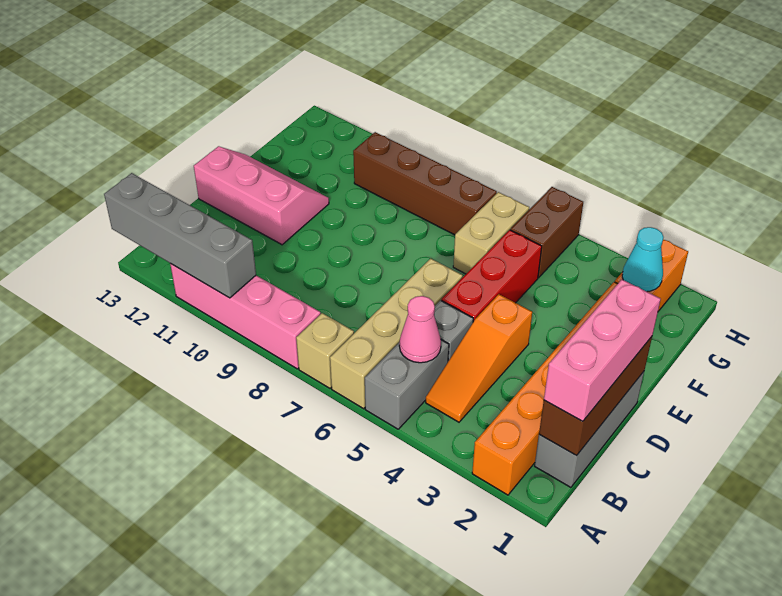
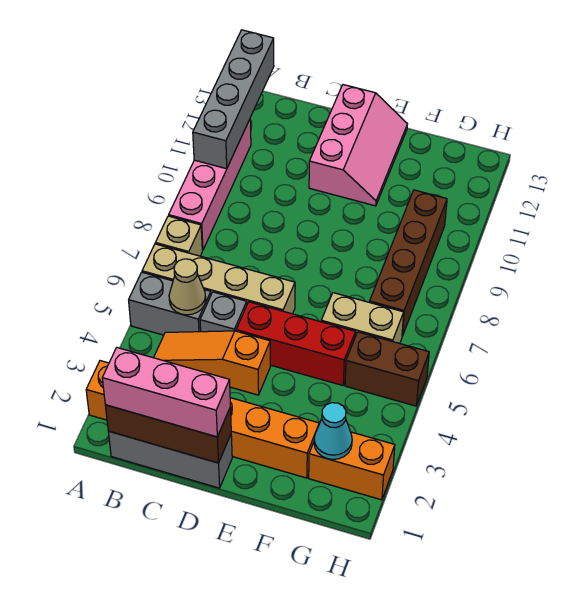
pink cone B5 level 2 -> tan cone B5 level 2

